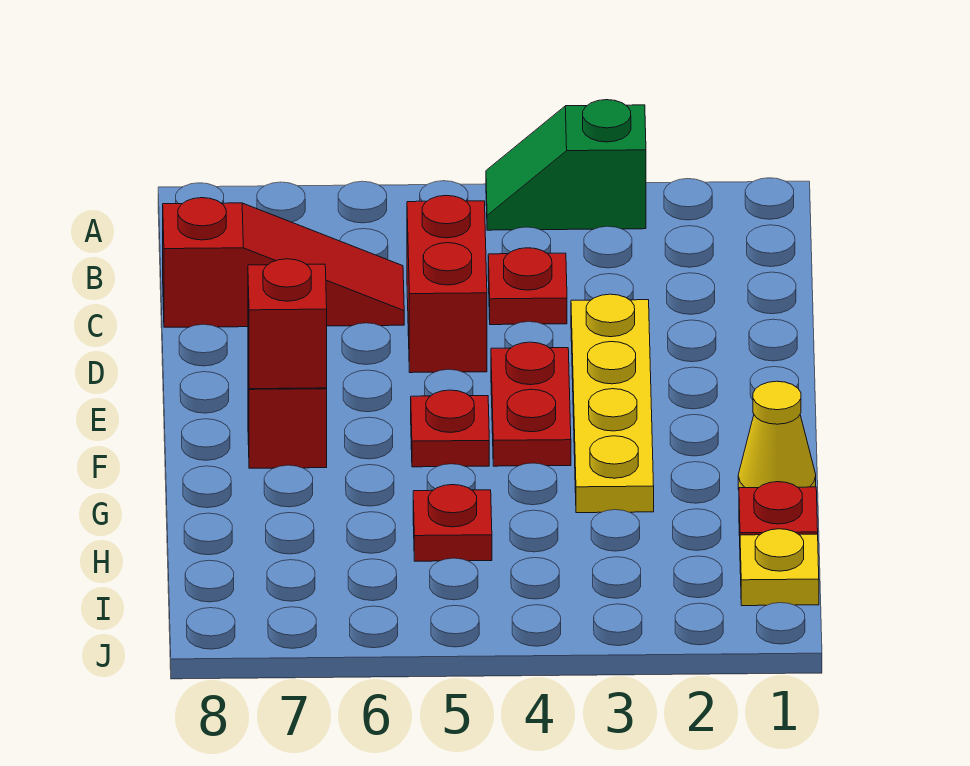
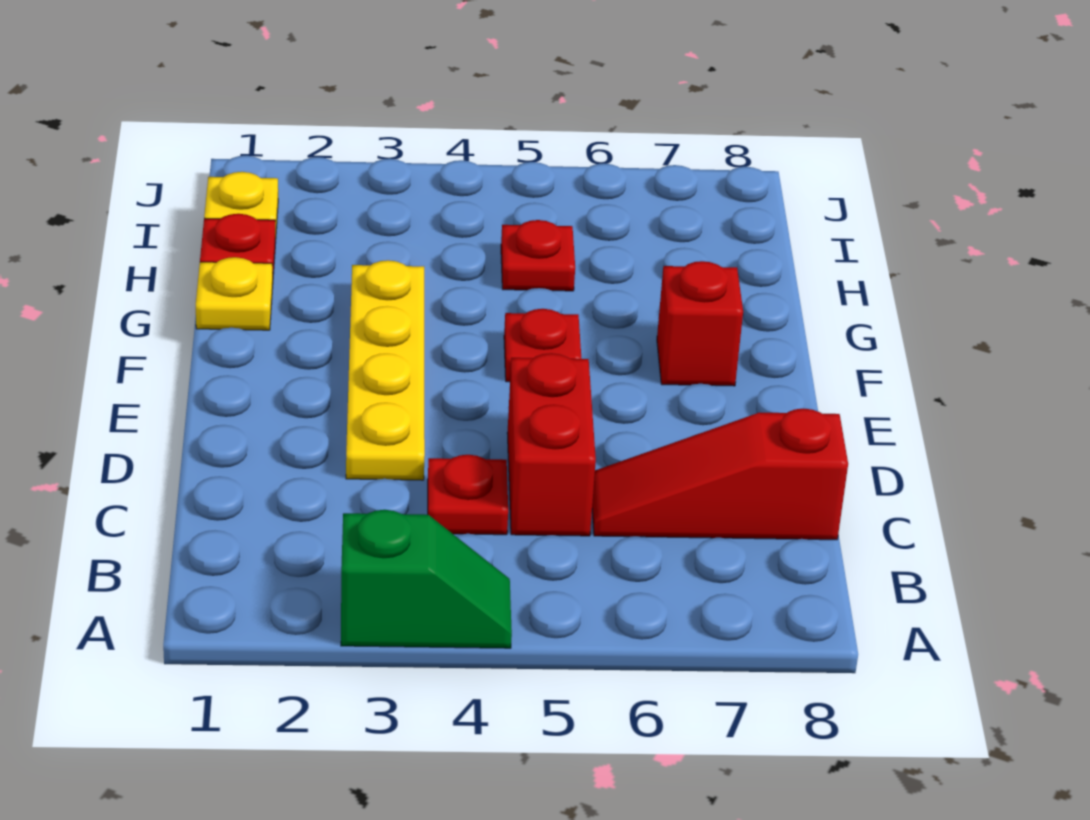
red plate E4:F4 level 1 -> none
red brick F7 level 2 -> none
yellow cone G1 level 1 -> yellow plate G1 level 1

